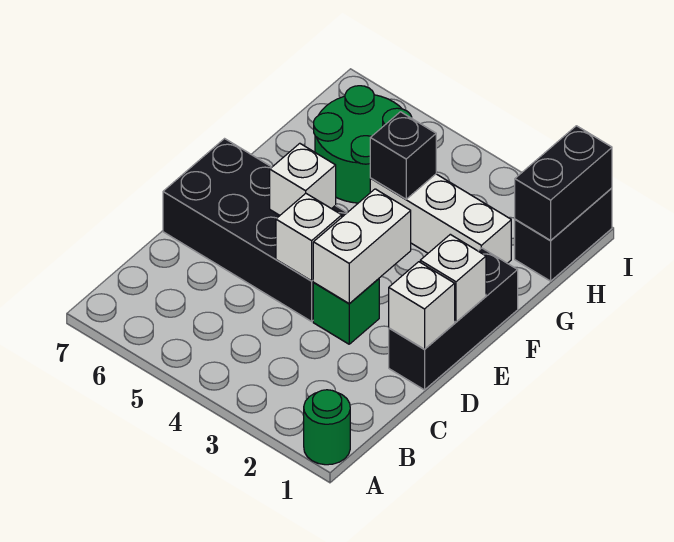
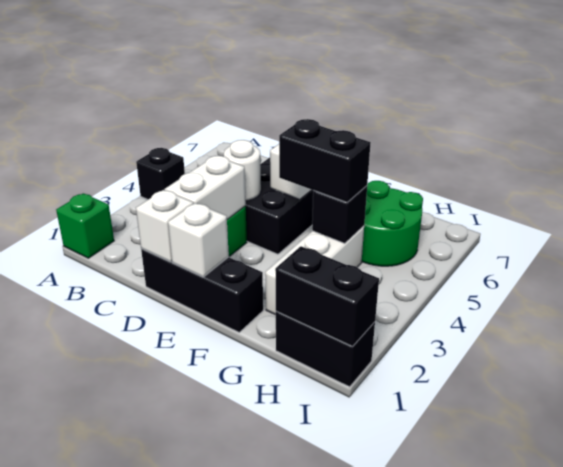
green round brick A1 level 1 -> green brick A1 level 1
none -> black brick A4 level 1
white brick D3:E3 level 2 -> white brick D2:D3 level 2
white brick D4 level 2 -> white round brick D4 level 2
none -> black brick F4:G4 level 3

